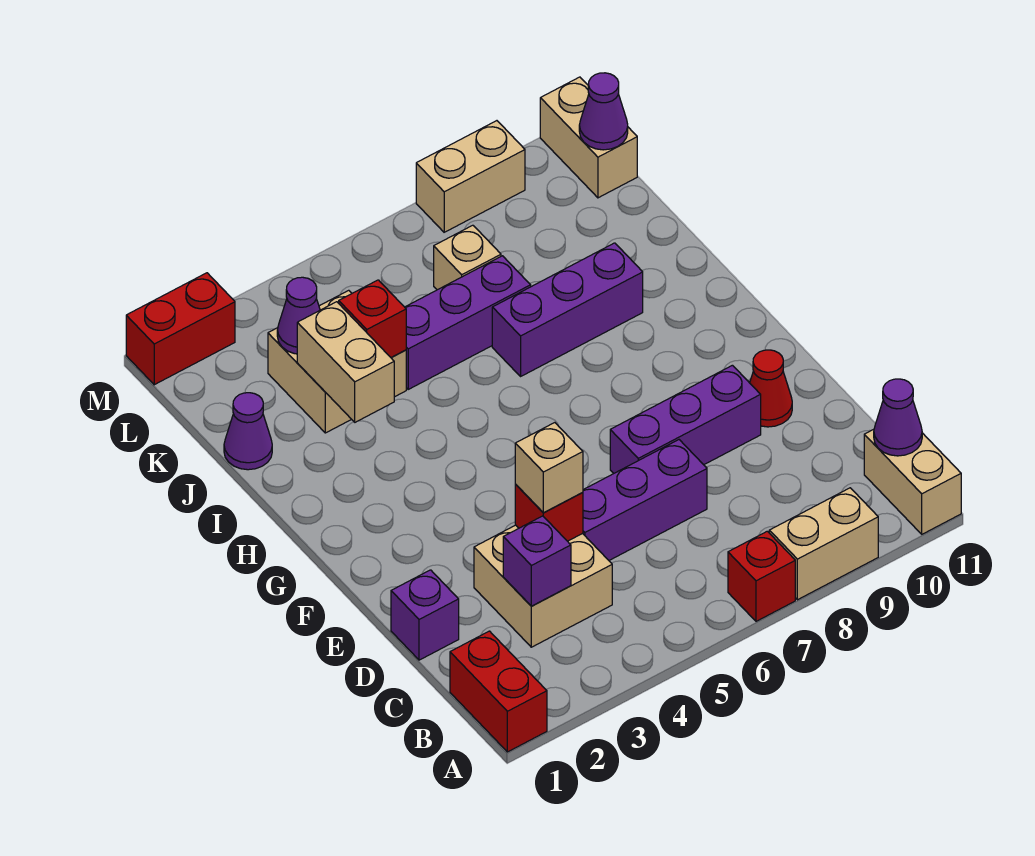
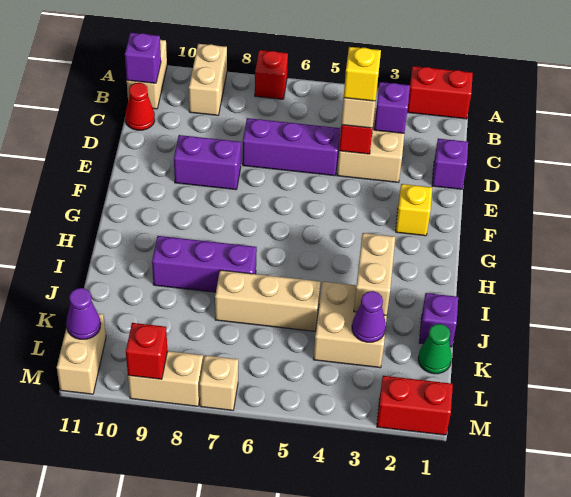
red brick A1:B1 level 1 -> red brick A1:A2 level 1
tan brick A8:A9 level 1 -> tan brick A9:B9 level 1
purple cone B11 level 2 -> purple brick B11 level 2
none -> yellow brick D4 level 4
purple brick E7:E9 level 1 -> purple brick E8:E9 level 1
red cone E10 level 1 -> red cone C11 level 1
none -> yellow brick F2 level 1
purple cone J1 level 1 -> purple brick J1 level 1
red brick J4 level 2 -> red brick M9 level 2
purple brick J5:J7 level 1 -> tan brick J5:J7 level 1
none -> green cone K1 level 1
tan brick K7 level 1 -> tan brick M7 level 1

